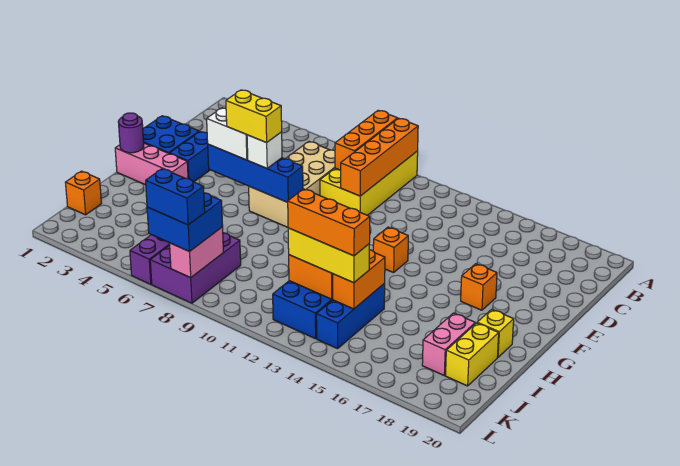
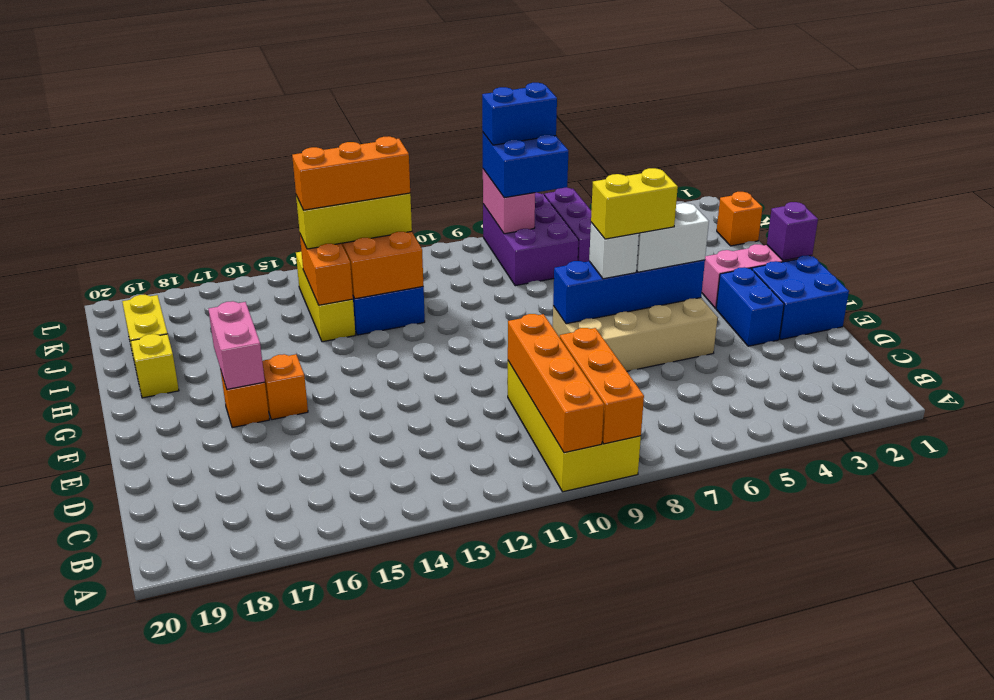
tan brick C7:F8 level 1 -> tan brick E5:F8 level 1
orange brick F13 level 1 -> orange brick F16 level 1
purple round brick G1 level 2 -> purple brick G1 level 2
blue brick I14:K14 level 1 -> yellow brick I14:K14 level 1
pink brick I18:J18 level 1 -> pink brick F17:G17 level 2

